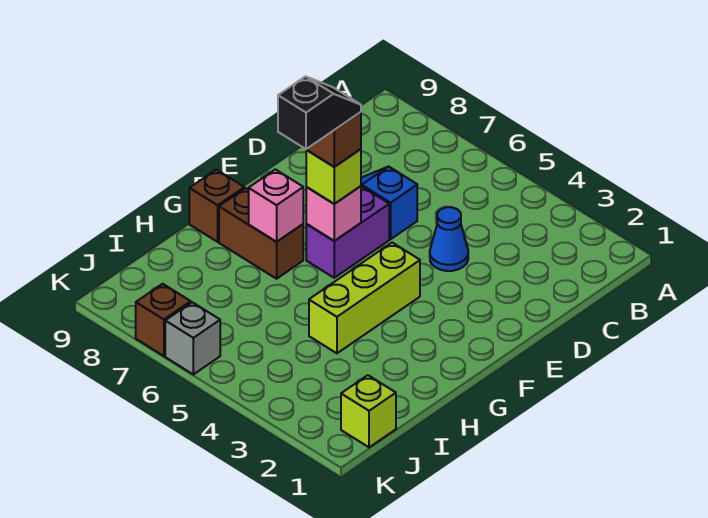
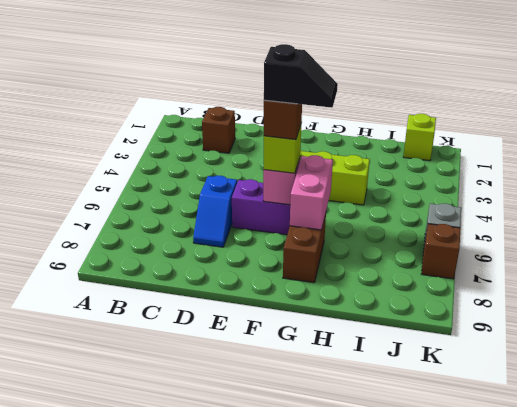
blue cone D4 level 1 -> none
black slope F6:G6 level 5 top G -> black slope F6:G6 level 5 top F
pink brick G7 level 2 -> pink brick G6:G7 level 2
brown brick G9 level 1 -> brown brick C2 level 1

